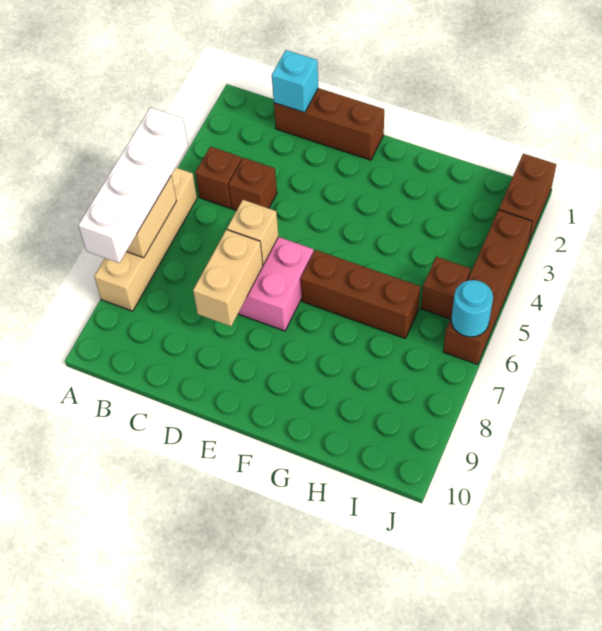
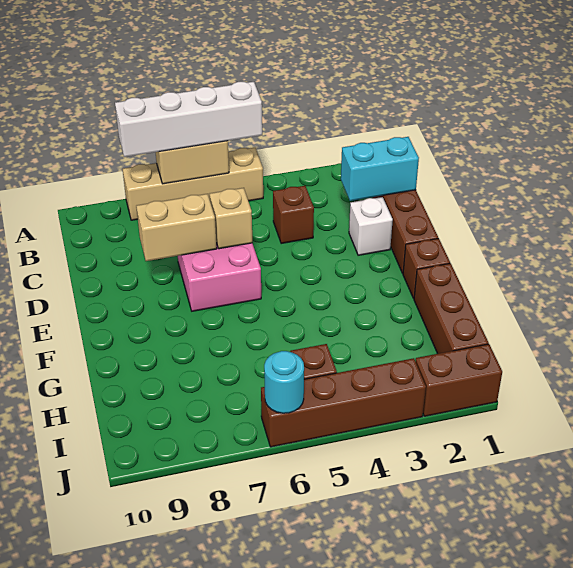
brown brick B4 level 1 -> brown brick F1 level 1
cyan brick C1 level 2 -> cyan brick C1:C2 level 2
none -> white brick D2 level 1
brown brick F6:H6 level 1 -> brown brick G1:I1 level 1

